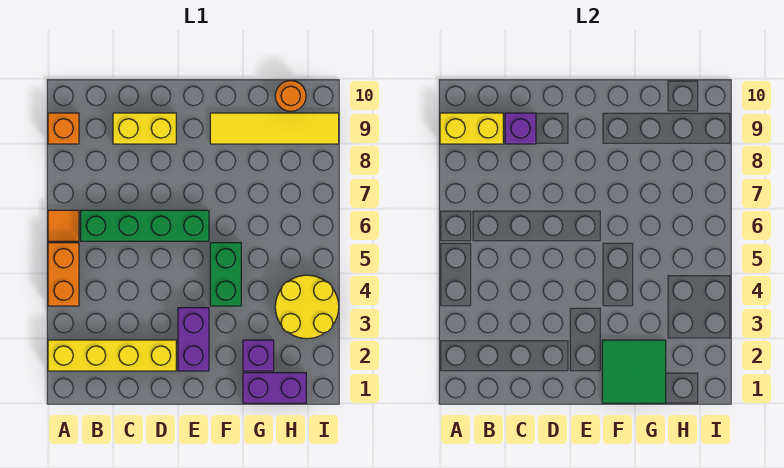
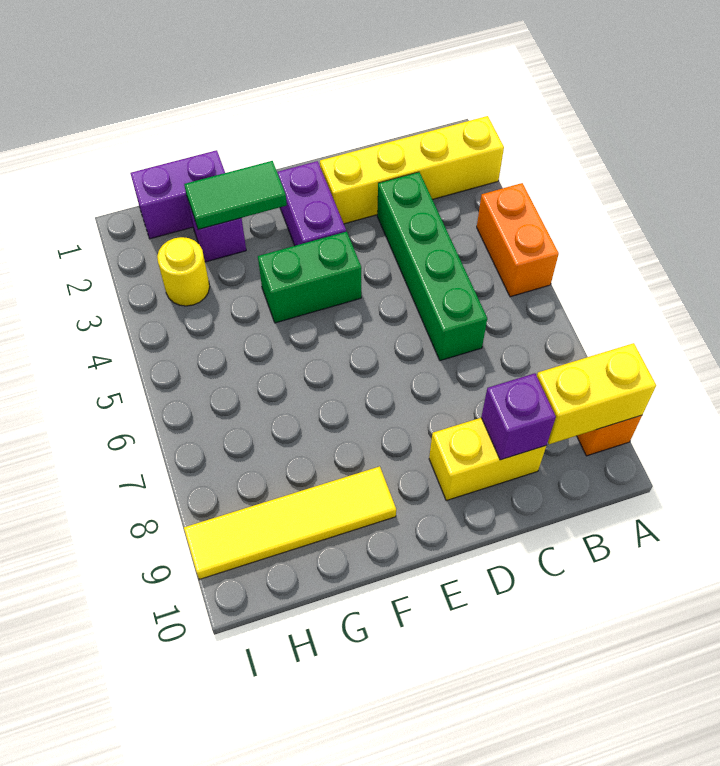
orange tile A6 level 1 -> none
green brick B6:E6 level 1 -> green brick C3:C6 level 1
green tile F1:G2 level 2 -> green tile F2:G2 level 2
green brick F4:F5 level 1 -> green brick E4:F4 level 1
yellow round brick H3:I4 level 1 -> yellow round brick H3 level 1
orange round brick H10 level 1 -> none

